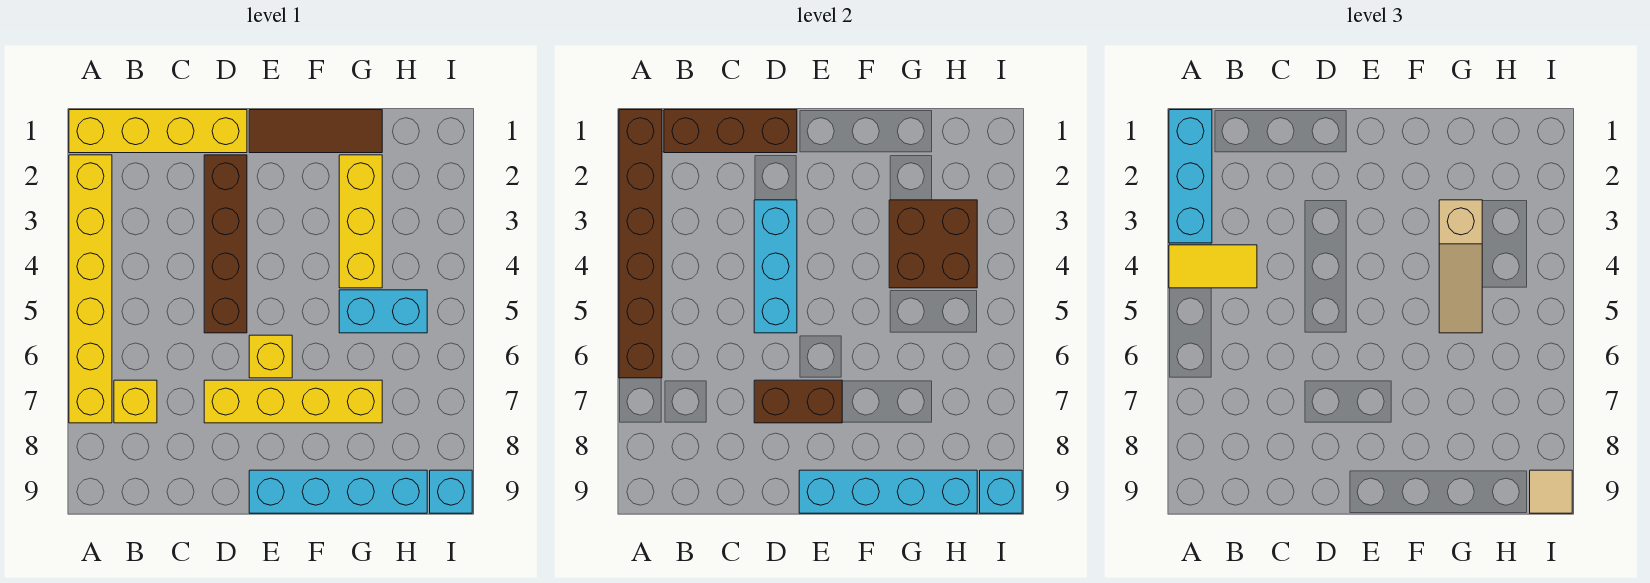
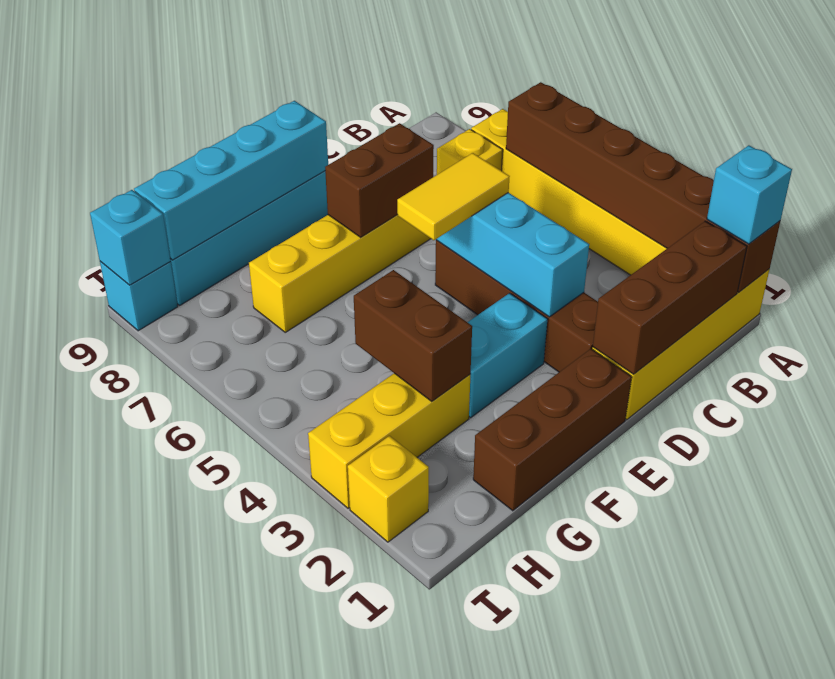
cyan brick A1:A3 level 3 -> cyan brick A1 level 3
yellow tile A4:B4 level 3 -> yellow tile D5:E5 level 3
brown tile E1:G1 level 1 -> brown brick E1:G1 level 1
yellow brick E6 level 1 -> yellow brick I2 level 1
yellow brick G2:G4 level 1 -> yellow brick G3:I3 level 1
brown brick G3:H4 level 2 -> brown brick G3:G4 level 2
tan slope G3:G5 level 3 top 3 -> none
cyan brick G5:H5 level 1 -> cyan brick E3:F3 level 1
tan tile I9 level 3 -> none

